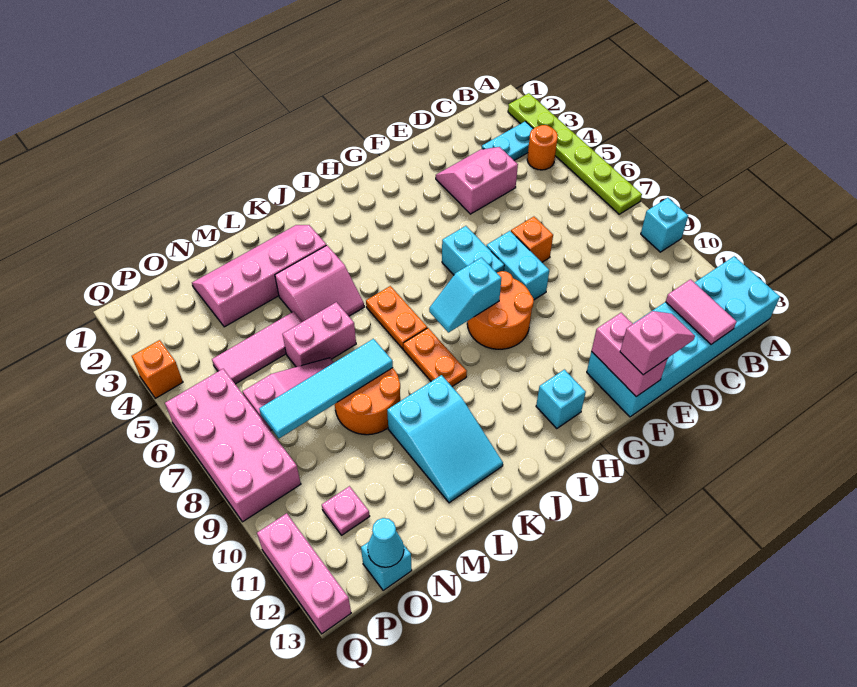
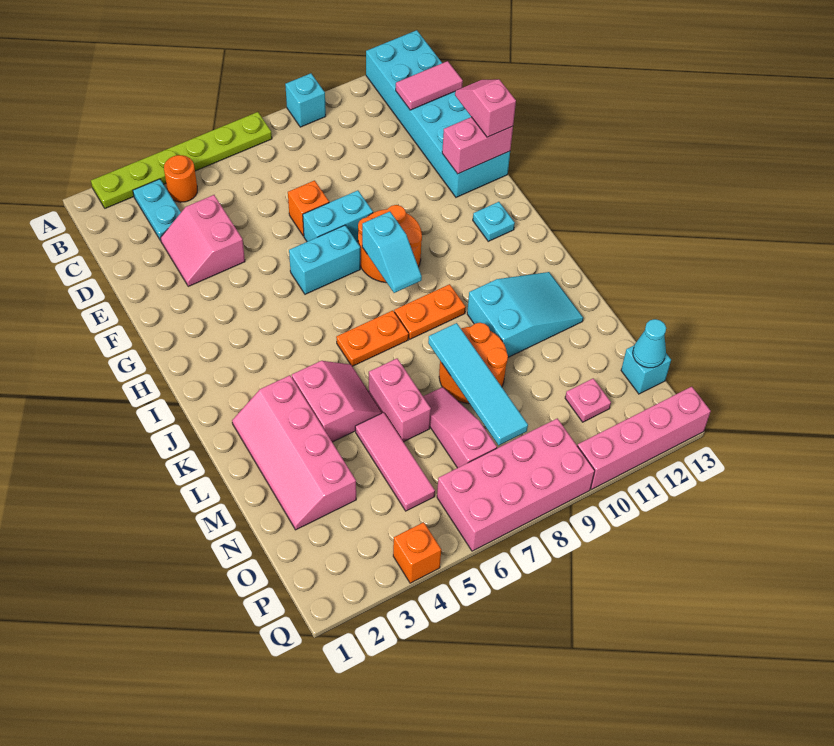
cyan brick H12 level 1 -> cyan plate H12 level 1
pink brick Q11:Q13 level 1 -> pink brick Q10:Q13 level 1

